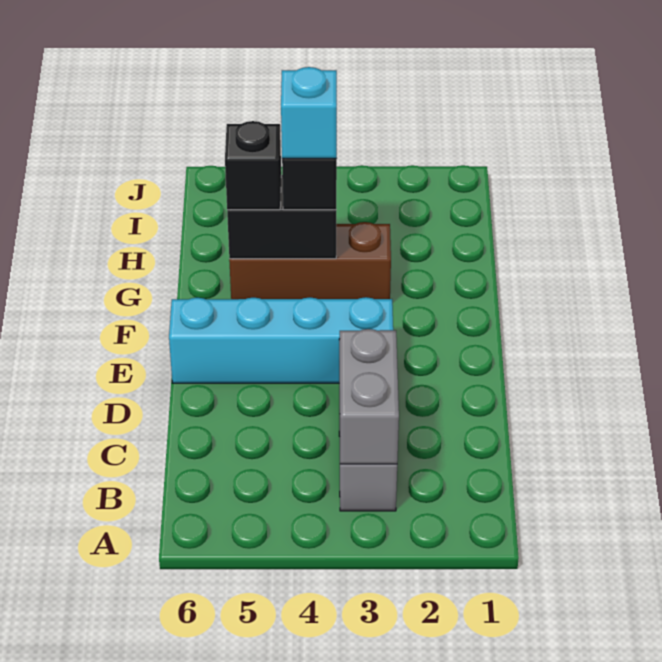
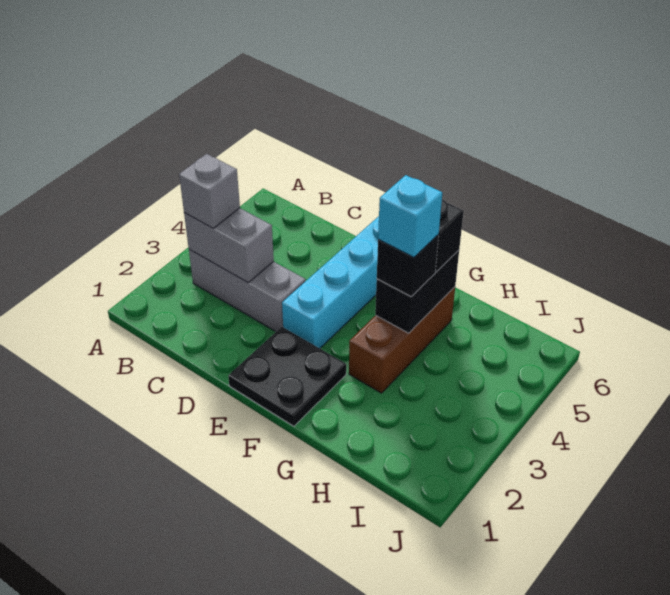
none -> grey brick B3 level 3
none -> black plate E1:F2 level 1

